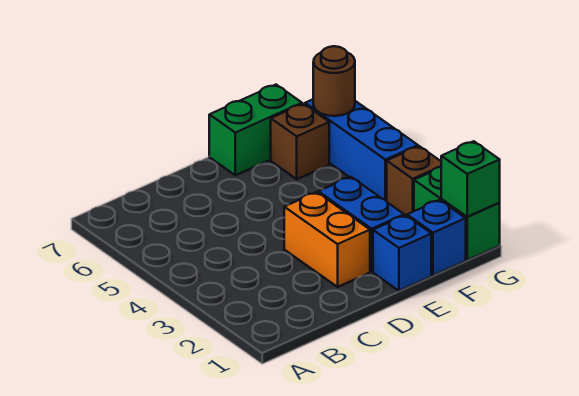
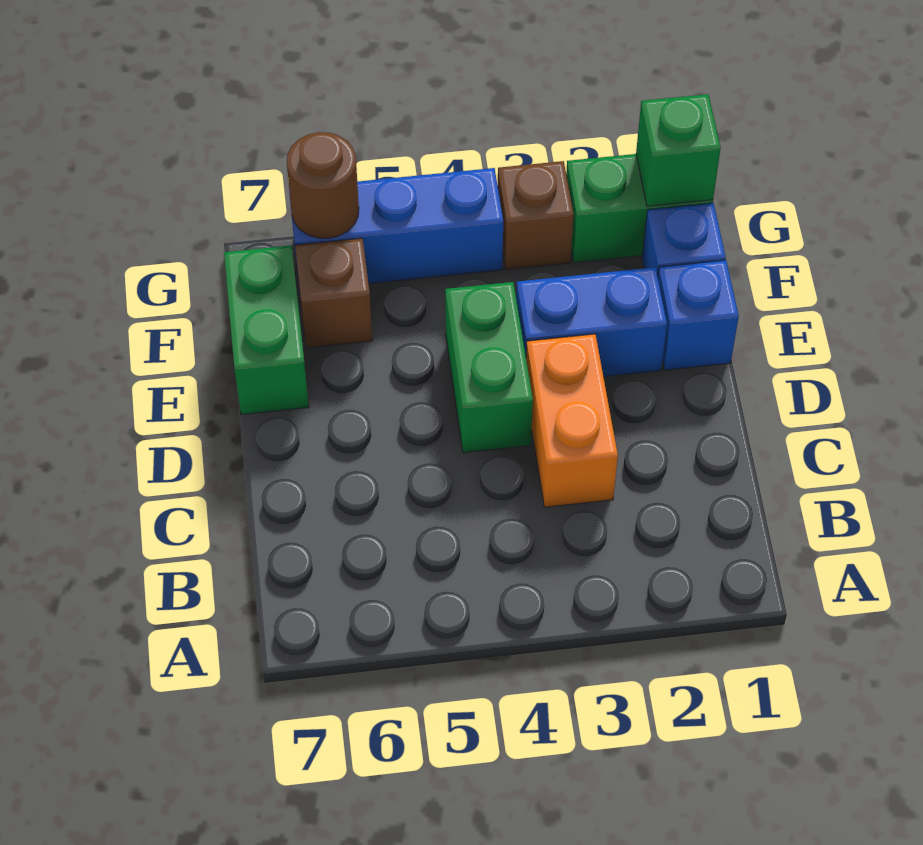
orange brick D2:D3 level 1 -> orange brick C3:D3 level 1
none -> green brick D4:E4 level 1

